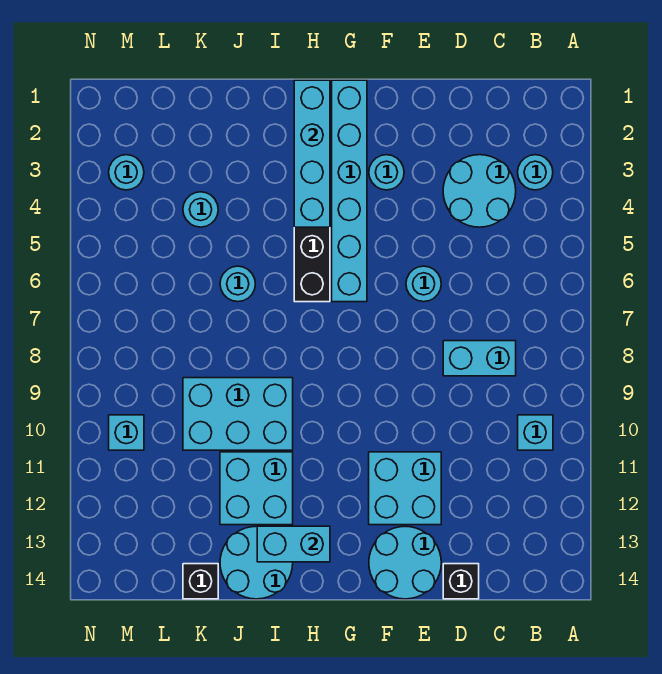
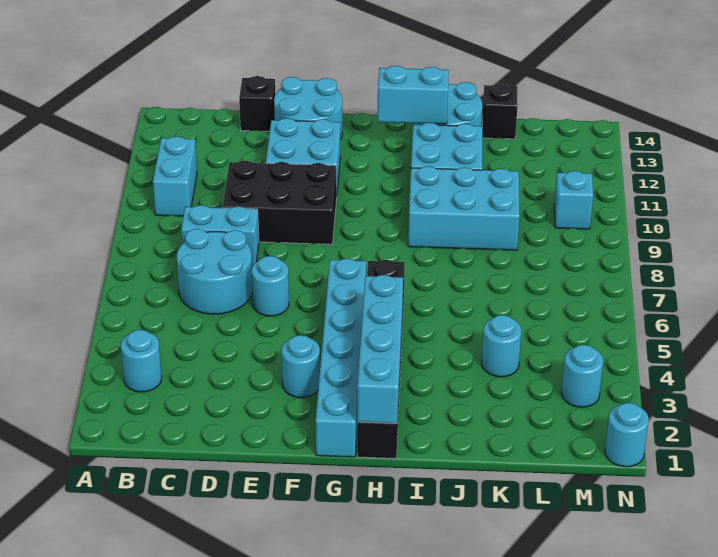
cyan brick B10 level 1 -> cyan brick B10:B11 level 1
cyan round brick C3:D4 level 1 -> cyan round brick C6:D7 level 1
none -> black brick D9:F10 level 1
cyan round brick J6 level 1 -> cyan round brick N1 level 1

